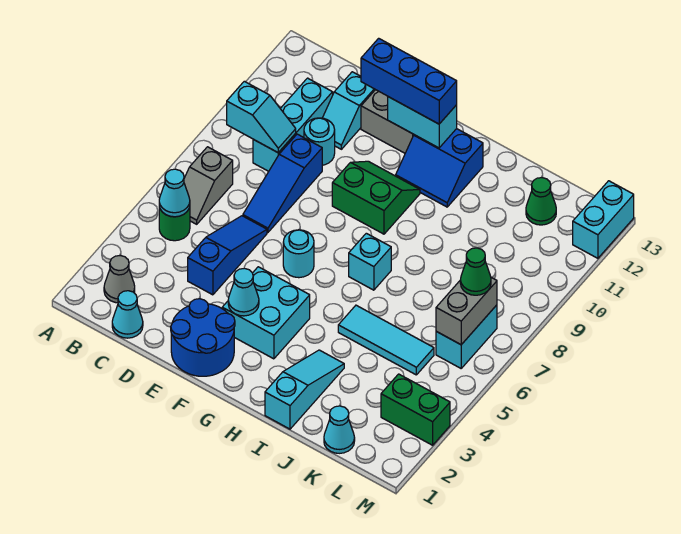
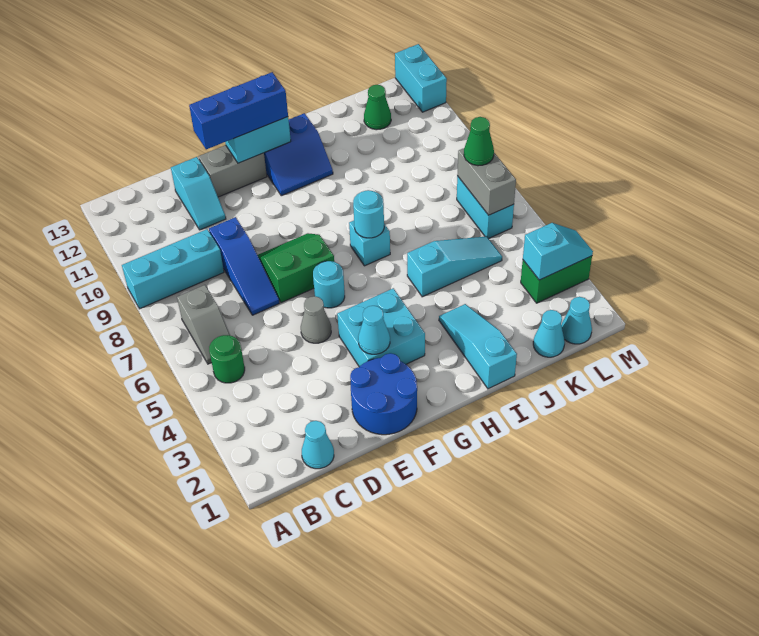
grey cone B2 level 1 -> grey cone E5 level 1
cyan cone B5 level 2 -> cyan cone L1 level 1
cyan slope B9:C9 level 2 top B -> cyan slope L3:M3 level 2 top L
cyan brick C9:C11 level 1 -> cyan brick A9:C9 level 1
blue slope D4:D6 level 1 top 4 -> none
cyan round brick D10 level 1 -> cyan round brick H7 level 2
green slope F9:G10 level 1 top 9 -> green slope E7:F8 level 1 top 7
cyan tile I5:K5 level 1 -> cyan slope I5:K5 level 1 top I

